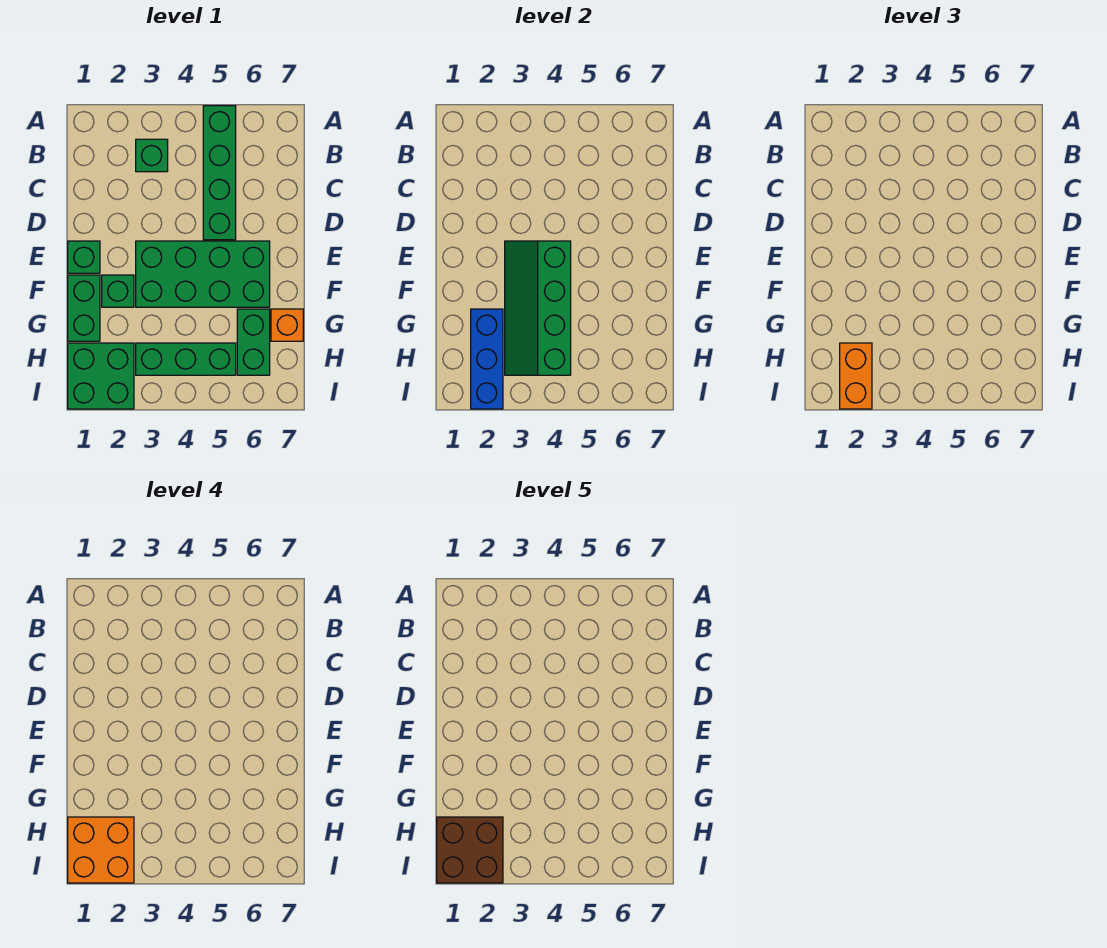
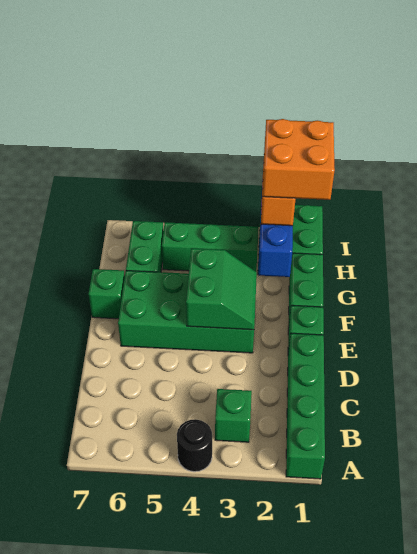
none -> black round brick A4 level 1
green brick A5:D5 level 1 -> green brick A1:D1 level 1
green slope E3:H4 level 2 top 4 -> green slope E3:F4 level 2 top 4
green brick F2 level 1 -> green brick F7 level 1
orange brick G7 level 1 -> none
brown brick H1:I2 level 5 -> none

